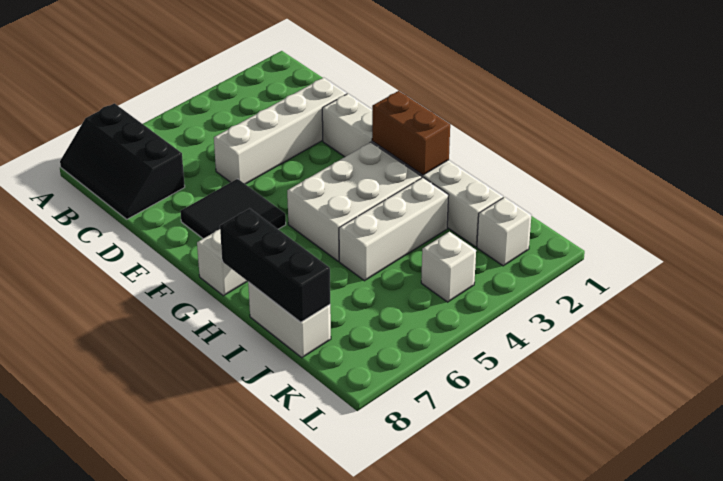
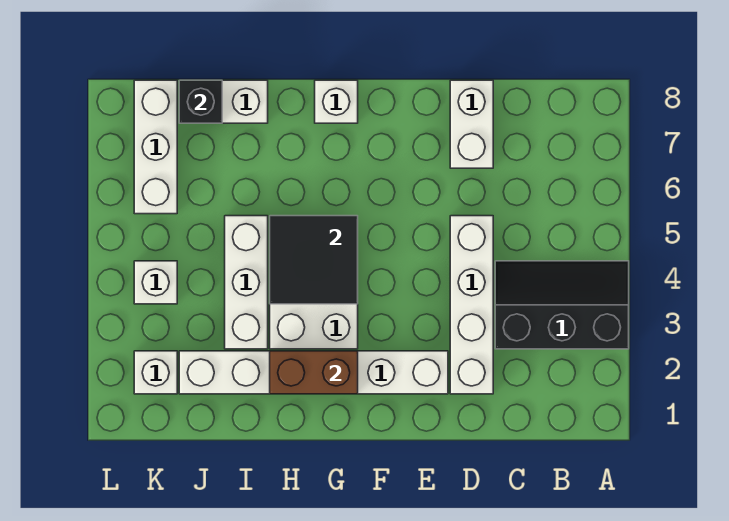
black slope A7:C8 level 1 top 7 -> black slope A3:C4 level 1 top 3
none -> white brick D7:D8 level 1
black tile E6:F7 level 1 -> black tile G4:H5 level 2
black brick H8:J8 level 2 -> black brick J8 level 2
none -> white brick K6:K8 level 1

